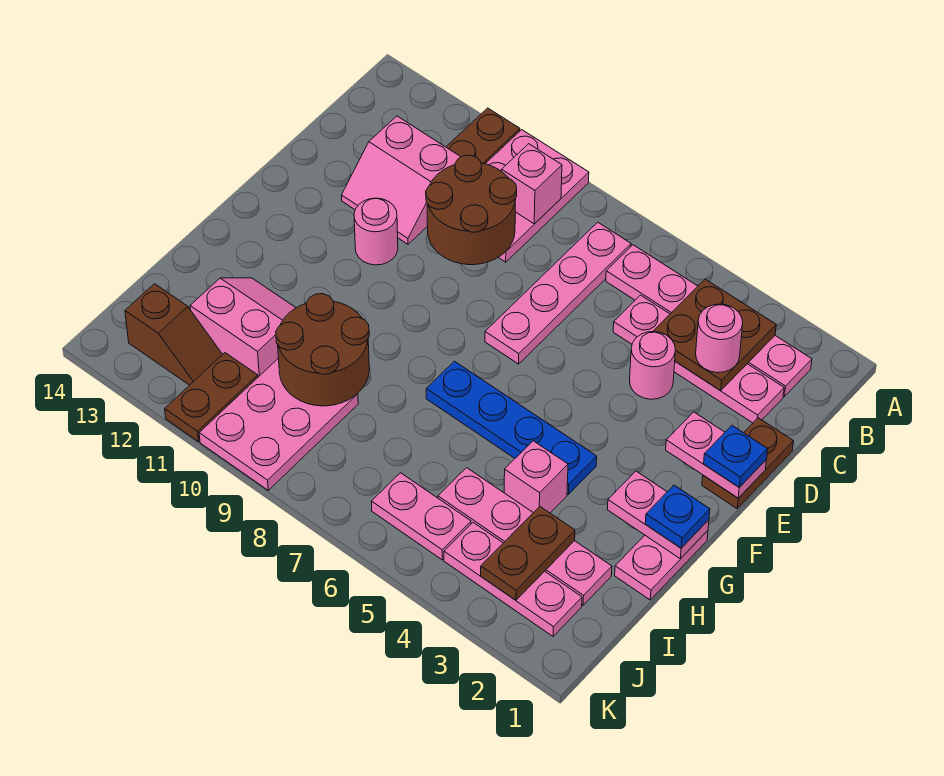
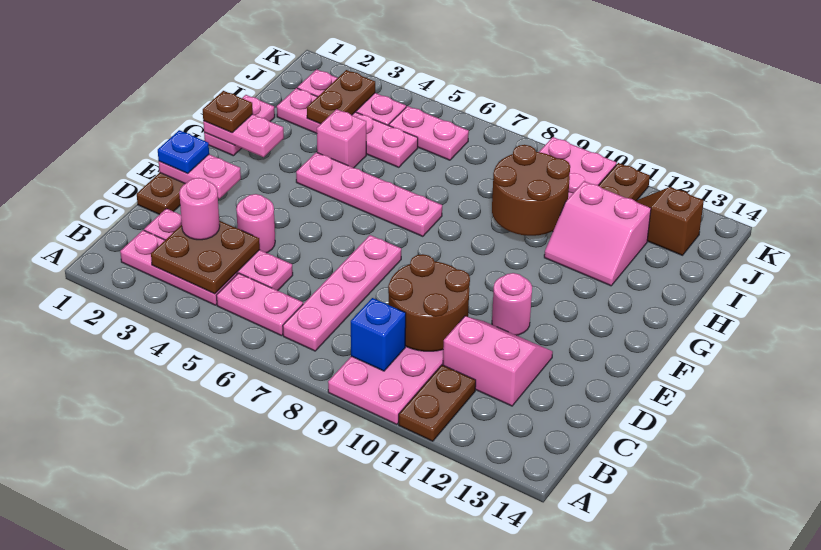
pink brick B9 level 2 -> blue brick B9 level 2
blue plate G1 level 3 -> brown plate G1 level 3
blue plate G4:G7 level 1 -> pink plate G4:G7 level 1

